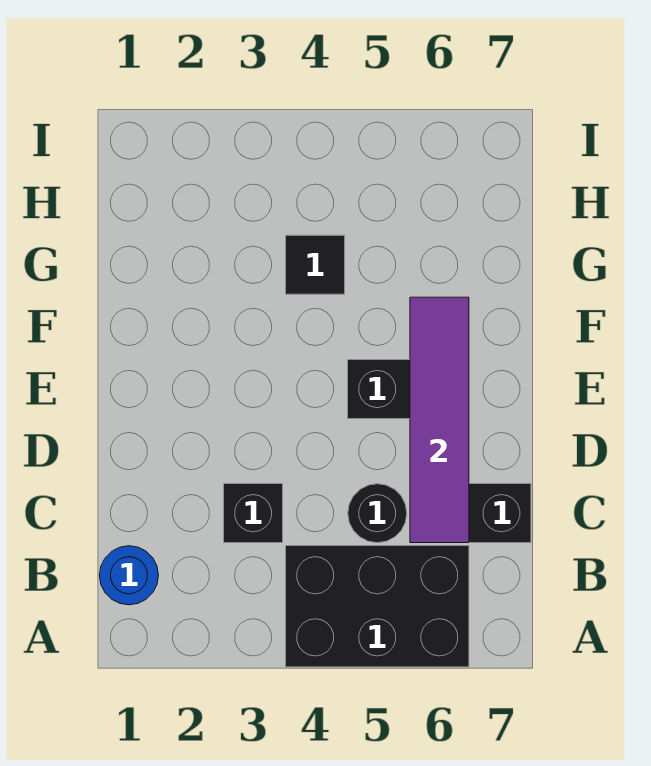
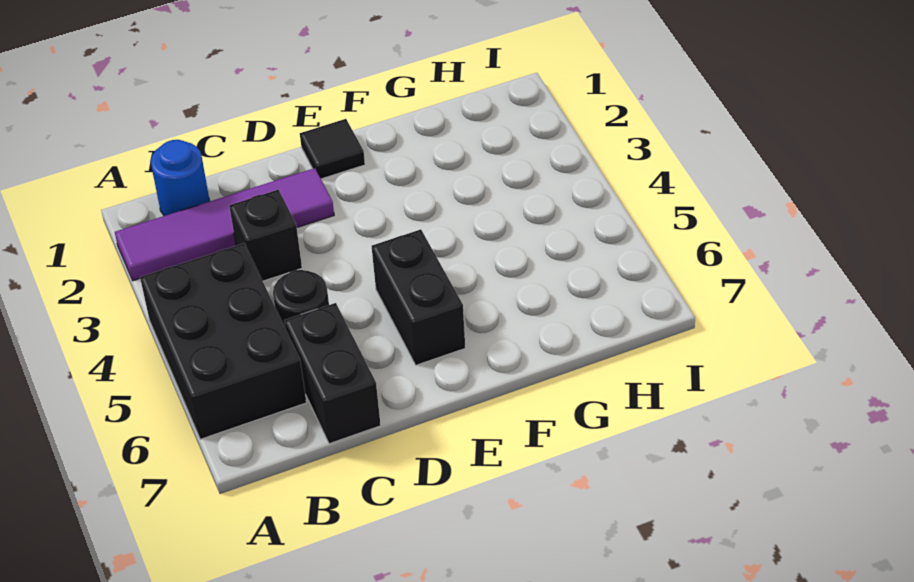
purple tile C6:F6 level 2 -> purple tile A2:D2 level 1
black tile G4 level 1 -> black tile E1 level 1

